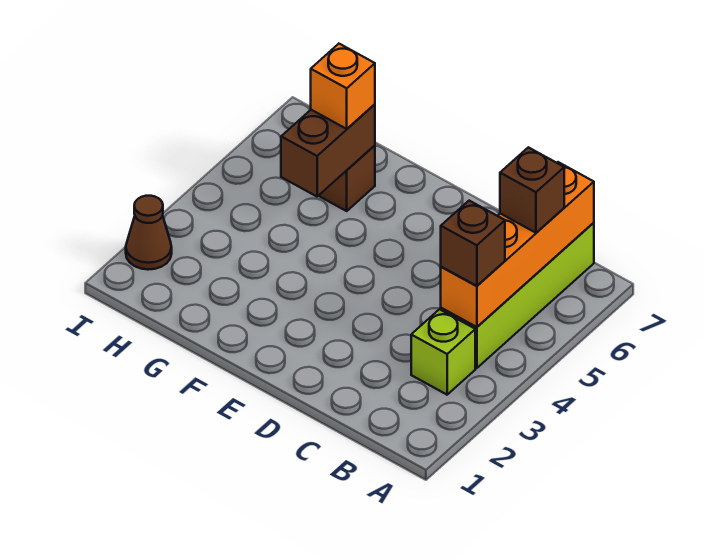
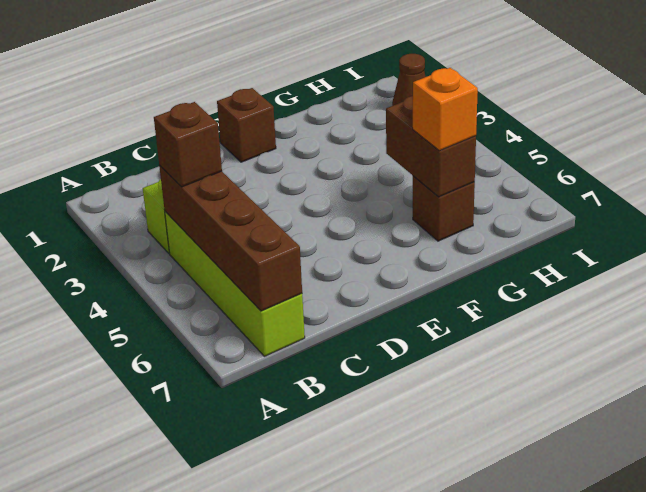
orange brick B4:B7 level 2 -> brown brick B4:B7 level 2
brown brick B6 level 3 -> brown brick E1 level 1

